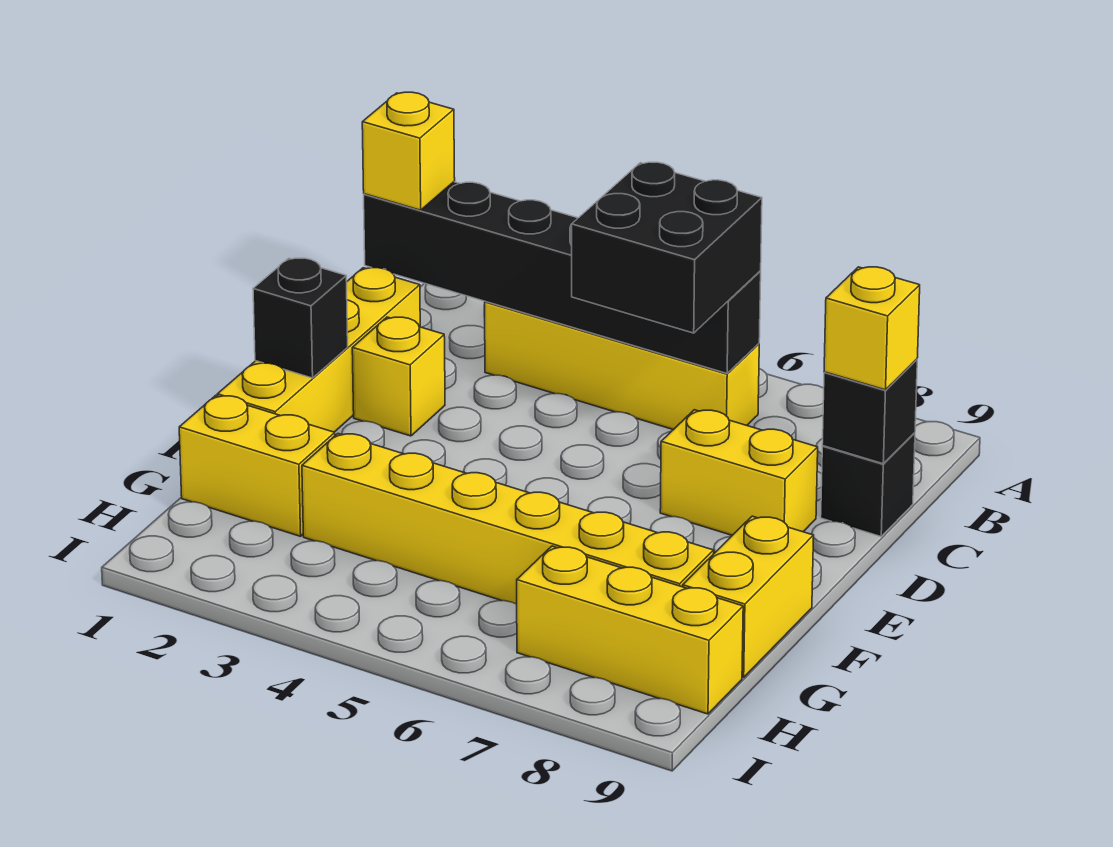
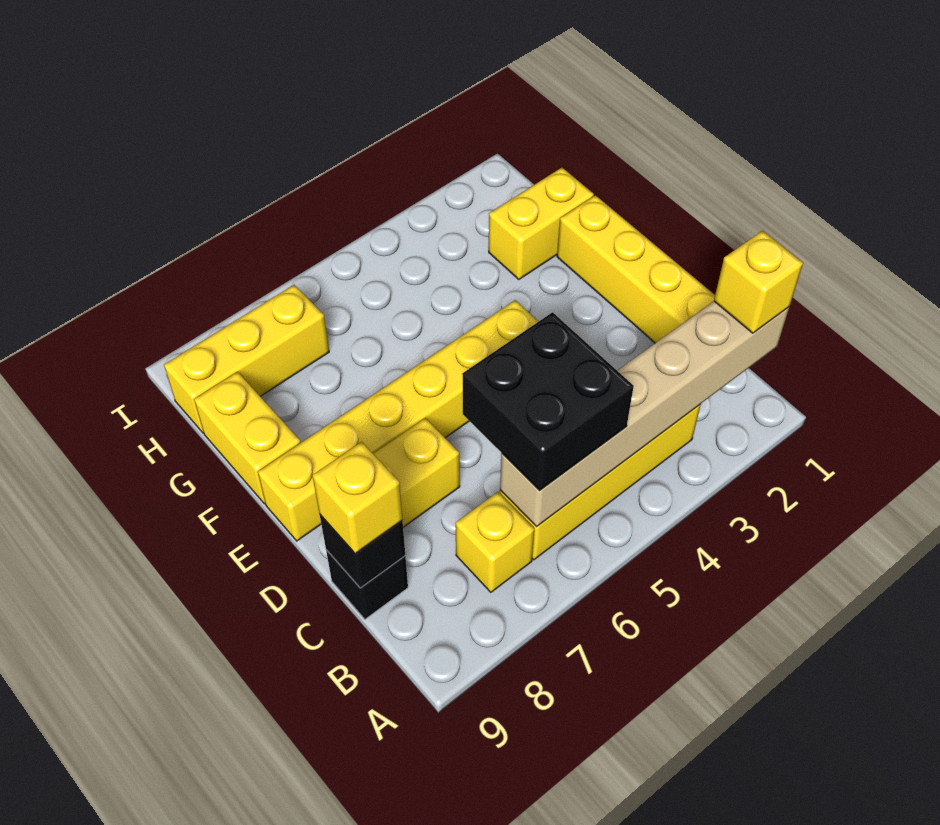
black brick B1:B6 level 2 -> tan brick B1:B6 level 2
yellow brick D2 level 1 -> yellow brick B7 level 1
black brick E1 level 2 -> none
yellow brick G3:G8 level 1 -> yellow brick E4:E9 level 1

